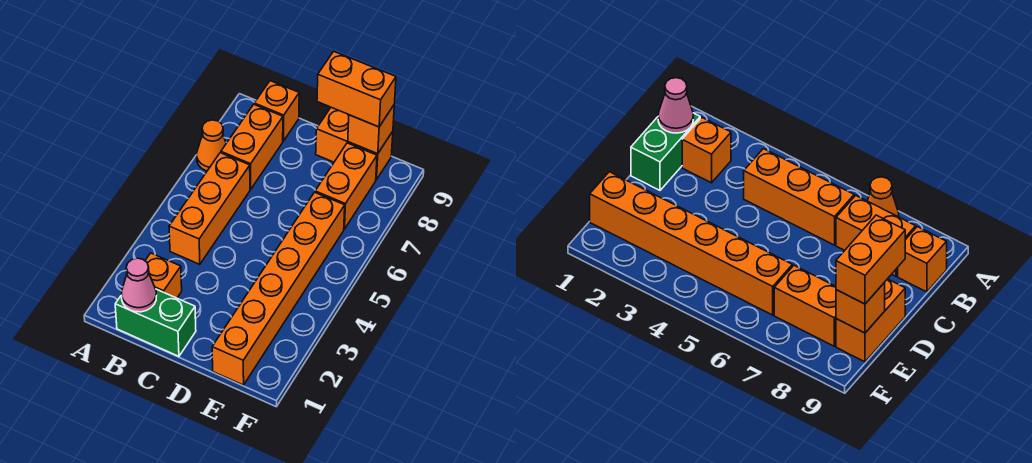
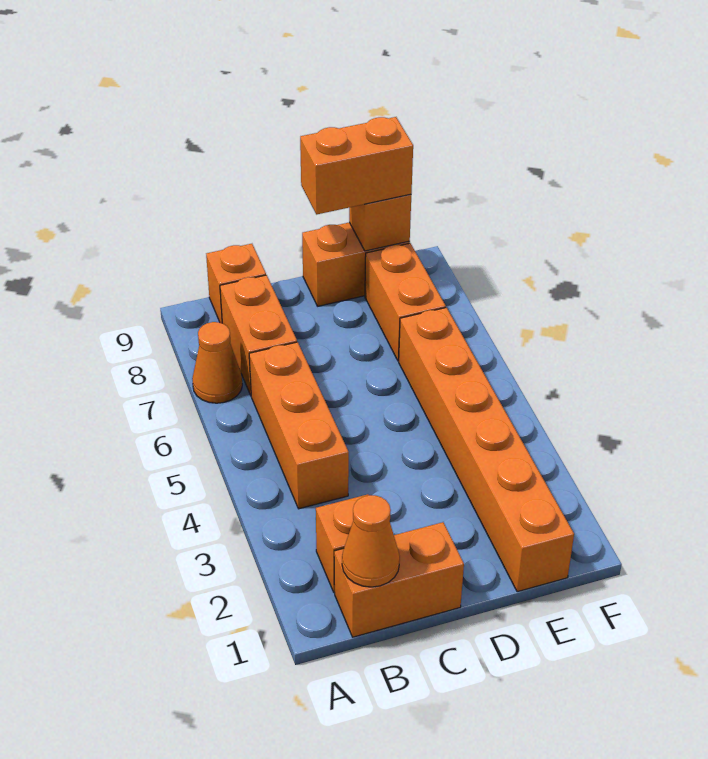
green brick B1:C1 level 1 -> orange brick B1:C1 level 1
pink cone B1 level 2 -> orange cone B1 level 2

